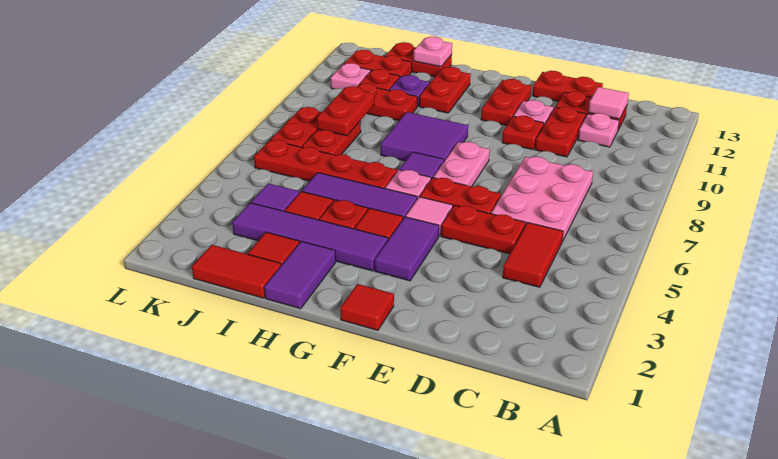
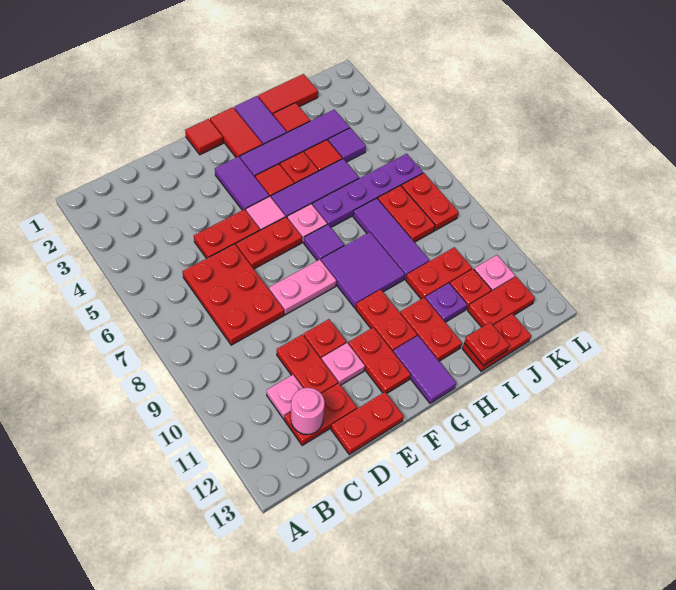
red tile C4:C5 level 1 -> red tile G1:G2 level 1
pink plate C6:D8 level 1 -> red plate C6:D8 level 1
pink tile C12 level 2 -> pink round brick C12 level 2
pink plate F7:F8 level 1 -> pink plate E8:F8 level 1
none -> purple tile G12:G13 level 1
red plate H6:K6 level 1 -> purple plate H6:K6 level 1
none -> purple tile I7:I9 level 1
pink plate I13 level 2 -> red plate I13 level 2
red plate J8:J9 level 2 -> red plate G10:G11 level 1

